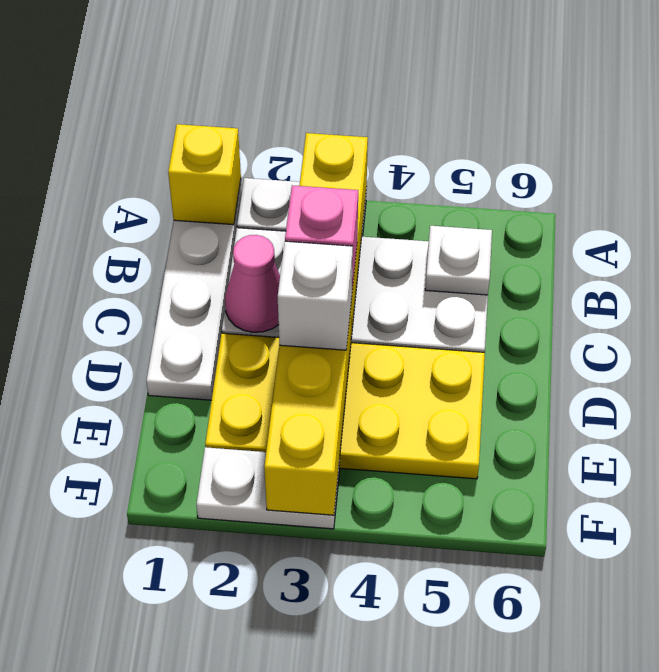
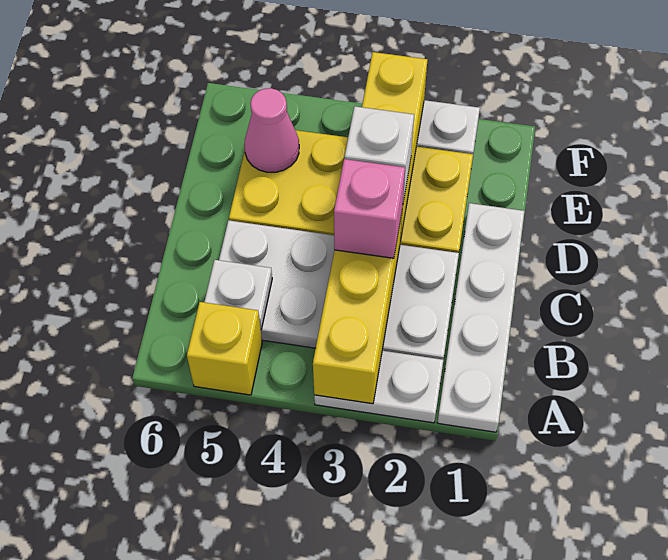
yellow brick A1 level 2 -> yellow brick A5 level 1
pink cone C2 level 2 -> pink cone E5 level 2

